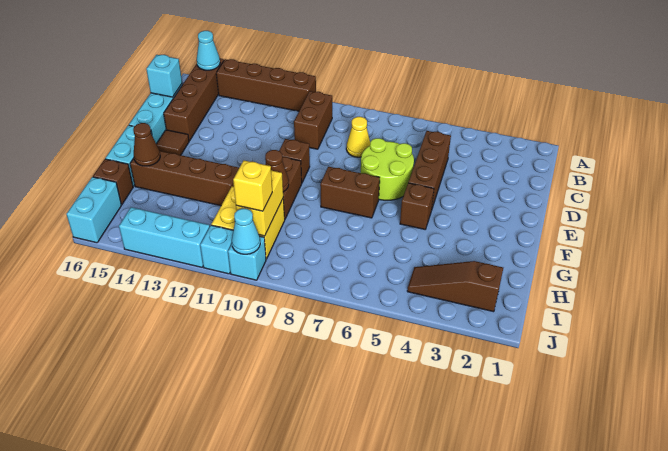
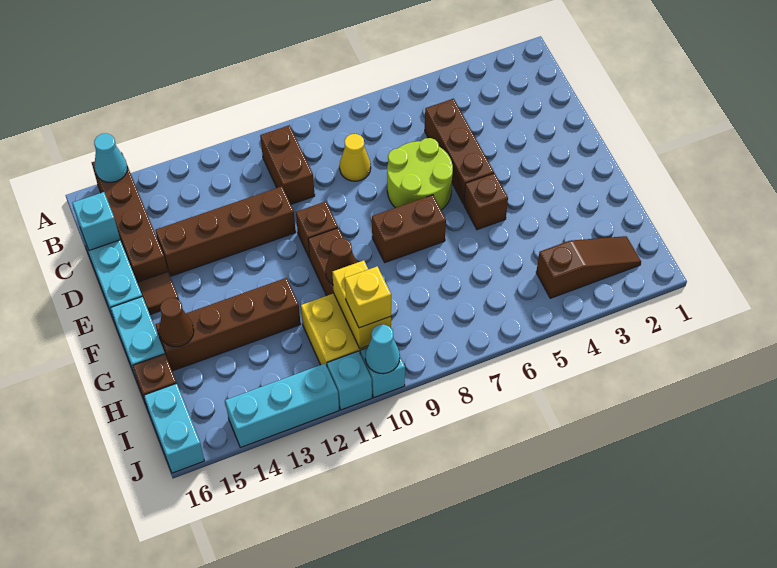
brown brick A11:A14 level 1 -> brown brick D11:D14 level 1
brown slope I2:I4 level 1 top 2 -> brown slope I2:I4 level 1 top 4

